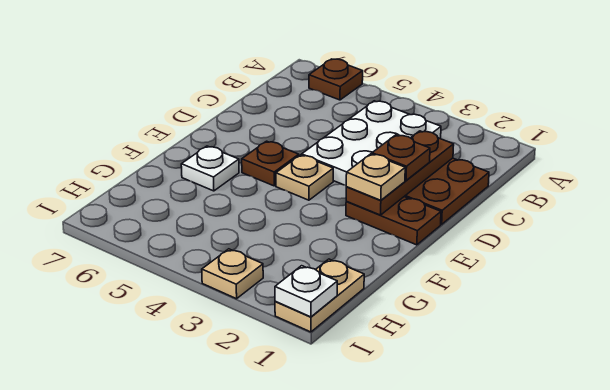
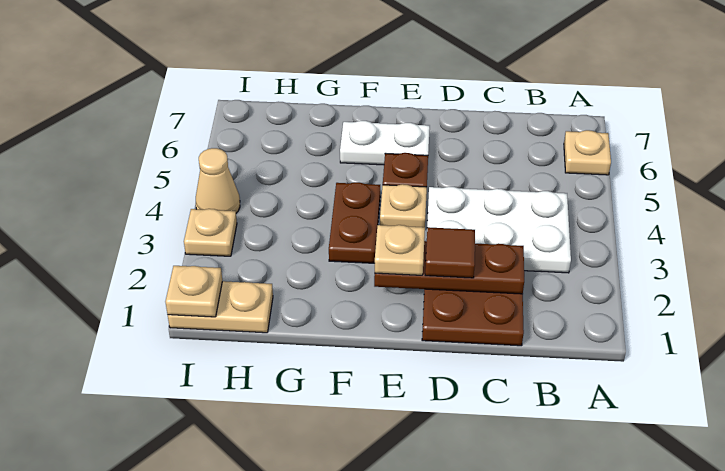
brown plate A6 level 1 -> tan plate A6 level 1
brown plate D2 level 3 -> brown tile D2 level 3
brown plate E1:E2 level 1 -> brown plate F3:F4 level 1
white plate F6 level 1 -> white plate E6:F6 level 1
white plate I1 level 2 -> tan plate I1 level 2
none -> tan cone I4 level 1

